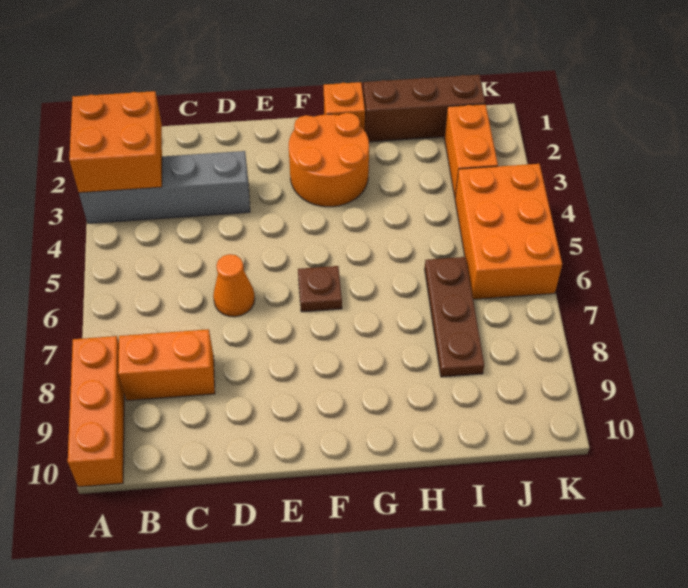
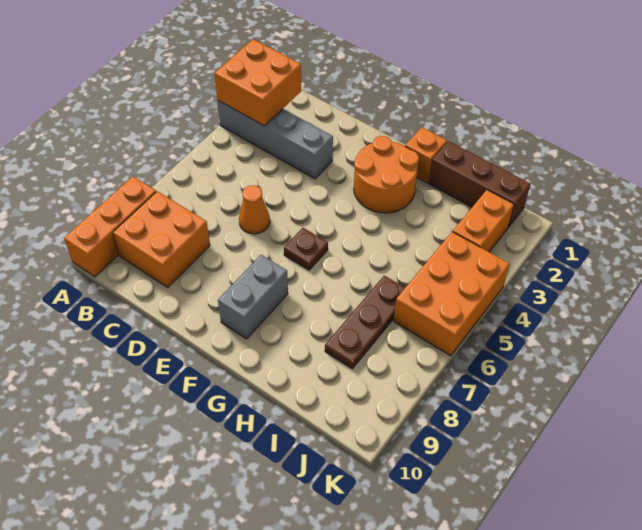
orange brick B8:C8 level 1 -> orange brick B8:C9 level 1
none -> grey brick F8:F9 level 1

